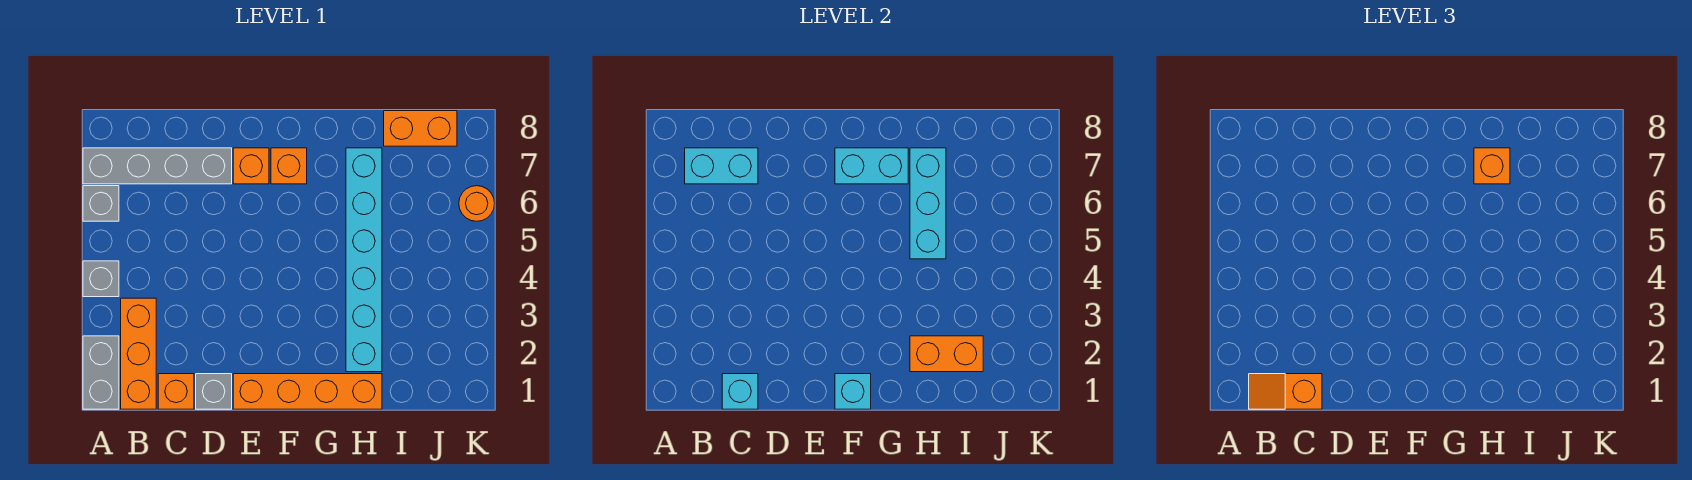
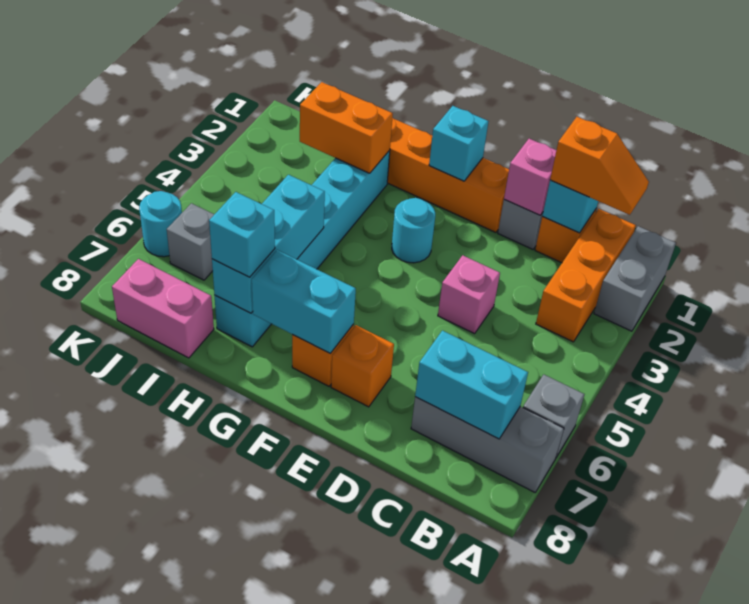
grey brick A4 level 1 -> grey brick J6 level 1
grey brick A7:D7 level 1 -> grey brick A7:C7 level 1
none -> pink brick D1 level 2
none -> pink brick D4 level 1
none -> cyan round brick F3 level 1
orange brick H7 level 3 -> cyan brick H7 level 3
orange brick I8:J8 level 1 -> pink brick I8:J8 level 1
orange round brick K6 level 1 -> cyan round brick K6 level 1

